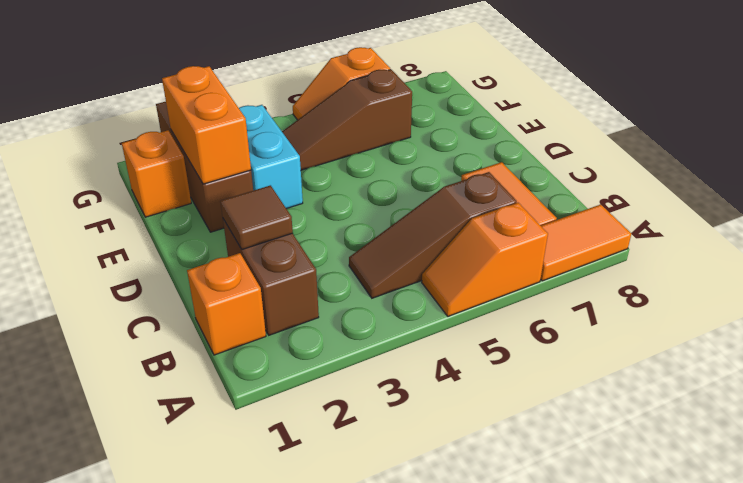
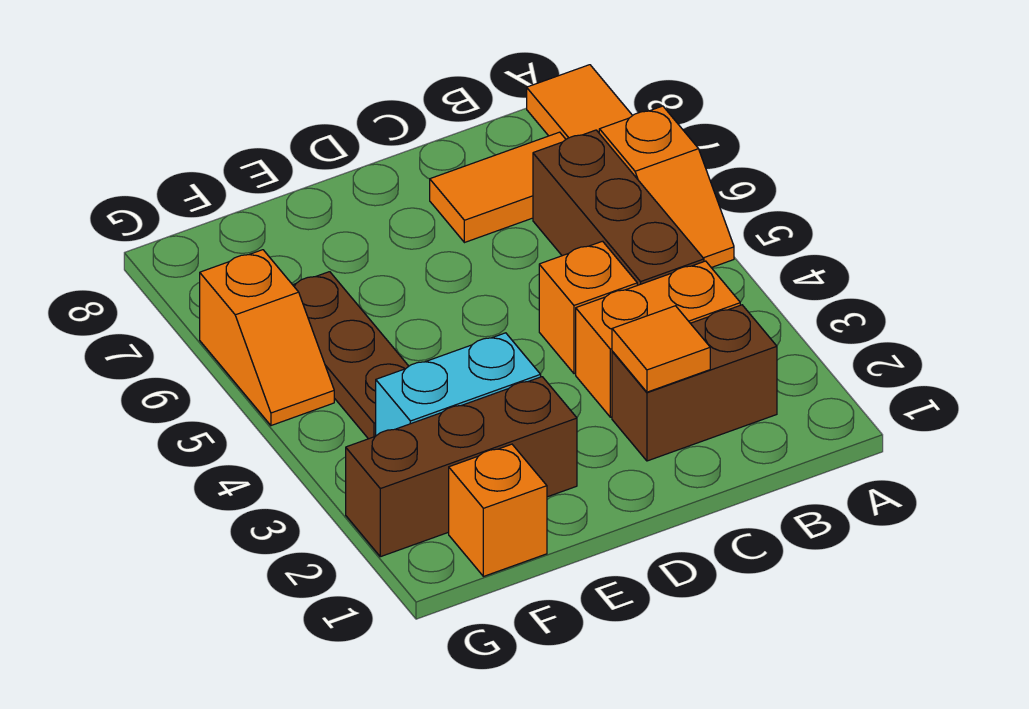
orange brick B1 level 1 -> orange brick C4 level 1
brown slope B4:B6 level 1 top 6 -> brown brick B4:B6 level 1
brown tile C2 level 2 -> orange tile C2 level 2
orange brick E2:F2 level 2 -> orange brick B3:C3 level 1
brown slope F4:F6 level 1 top 6 -> brown plate F4:F6 level 1

